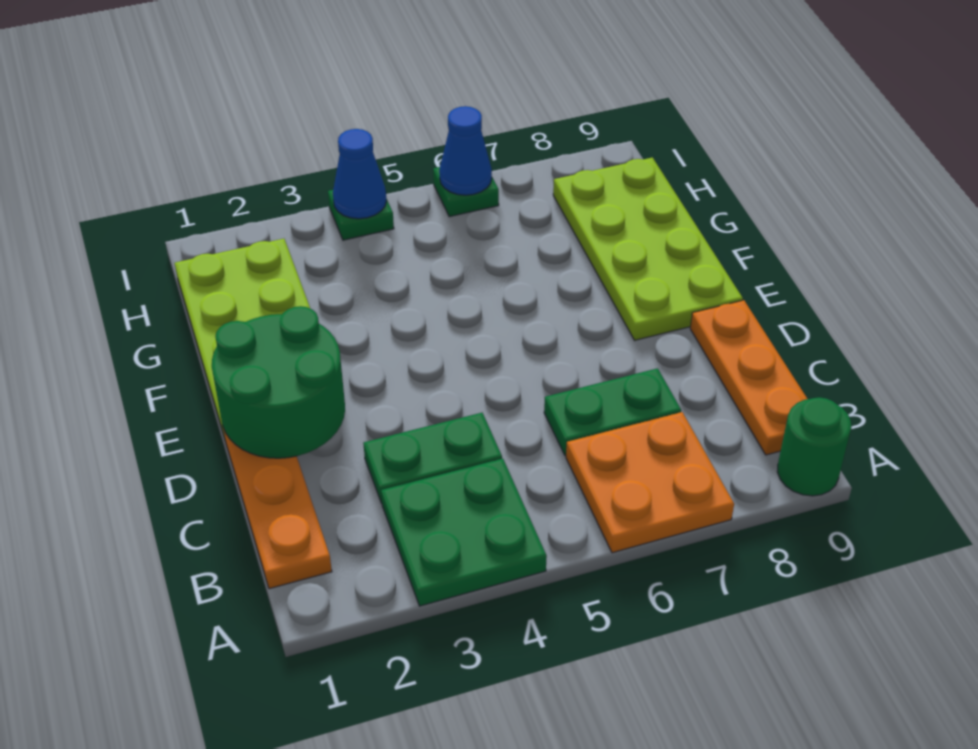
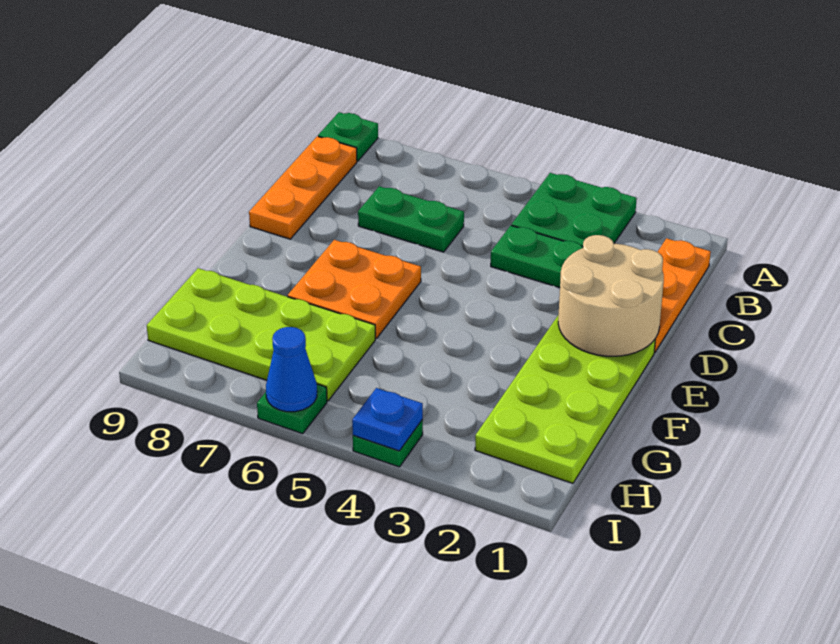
orange plate A6:B7 level 1 -> orange plate E6:F7 level 1
green round brick A9 level 1 -> green plate A9 level 1
green round brick D1:E2 level 2 -> tan round brick D1:E2 level 2
lime plate E8:H9 level 1 -> lime plate G6:H9 level 1
blue cone I4 level 2 -> blue plate I4 level 2

